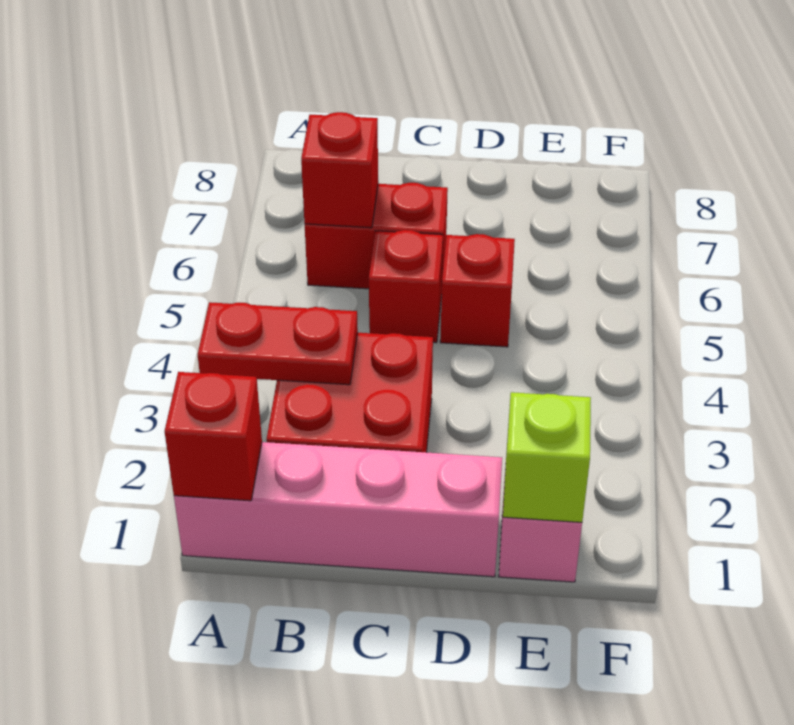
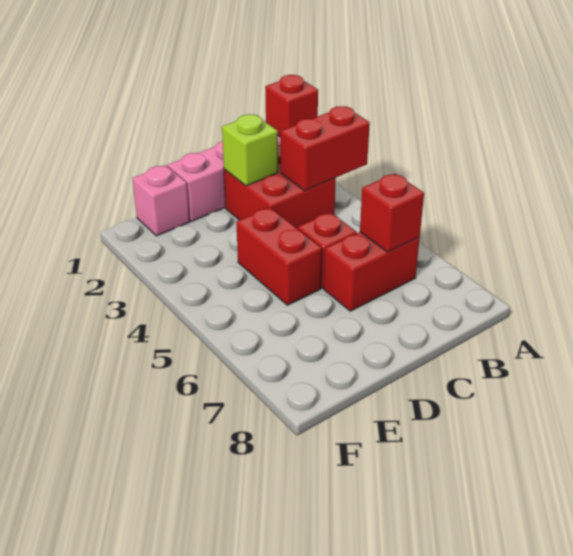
red plate A3:B3 level 2 -> red brick A3:B3 level 2
red brick D5 level 1 -> red brick D4:D5 level 1
lime brick E1 level 2 -> lime brick C2 level 2

